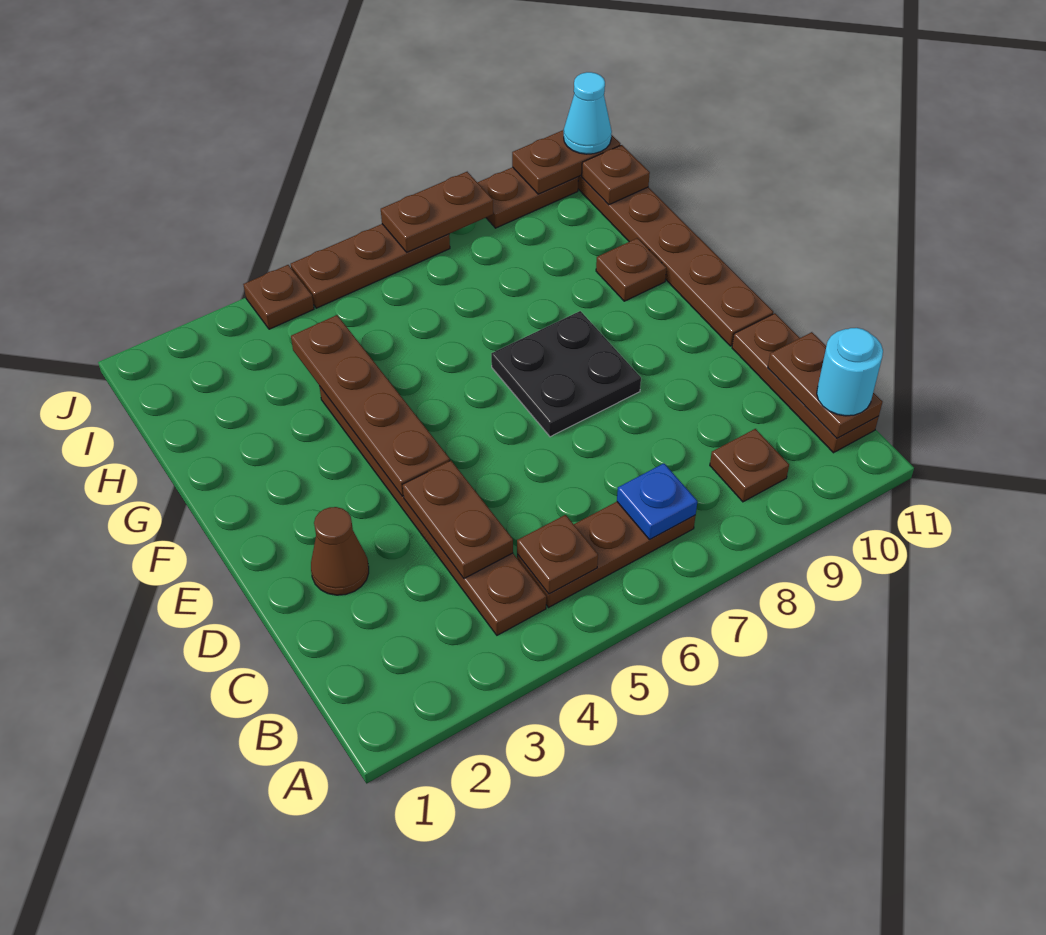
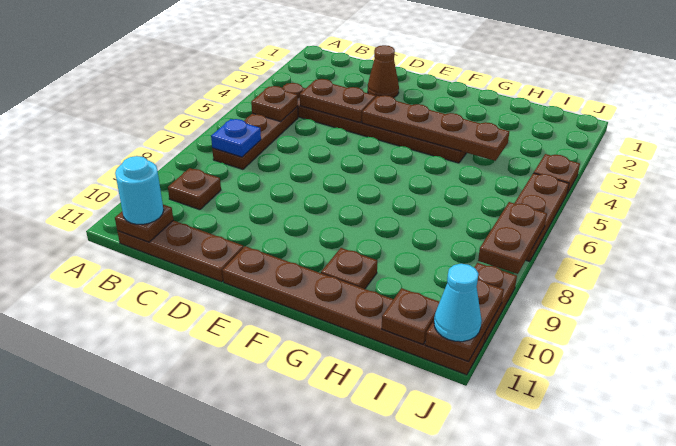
brown plate B11:C11 level 2 -> brown plate B11 level 2
black plate E7:F8 level 1 -> none

